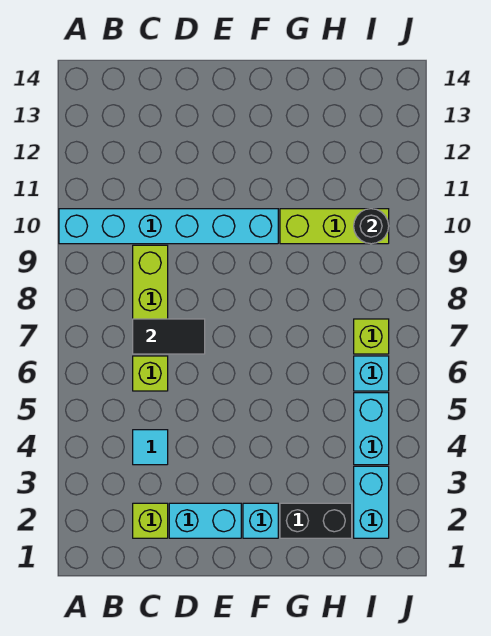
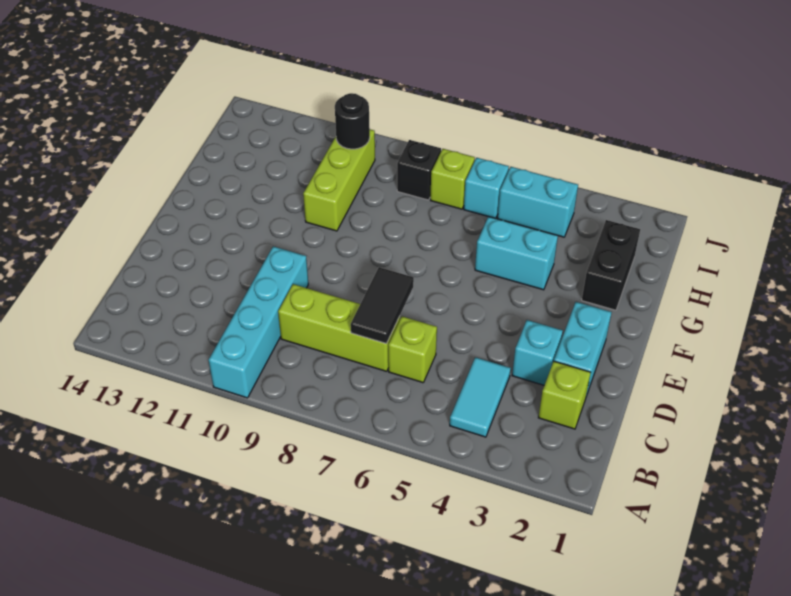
cyan brick A10:F10 level 1 -> cyan brick A10:D10 level 1
cyan tile C4 level 1 -> cyan tile B4:C4 level 1
cyan brick F2 level 1 -> cyan brick D3 level 1
cyan brick I2:I3 level 1 -> cyan brick G4:G5 level 1
none -> black brick I8 level 1

